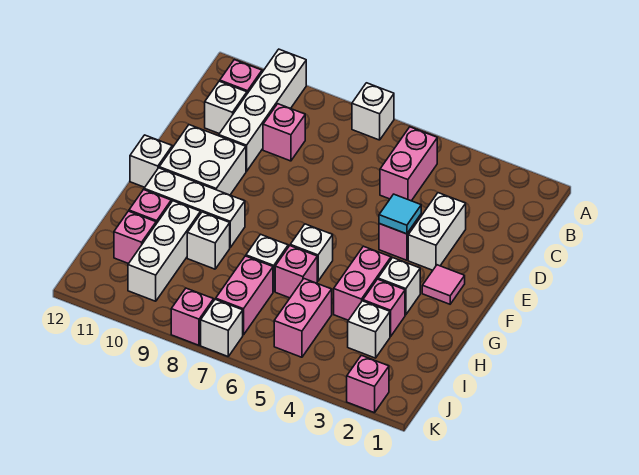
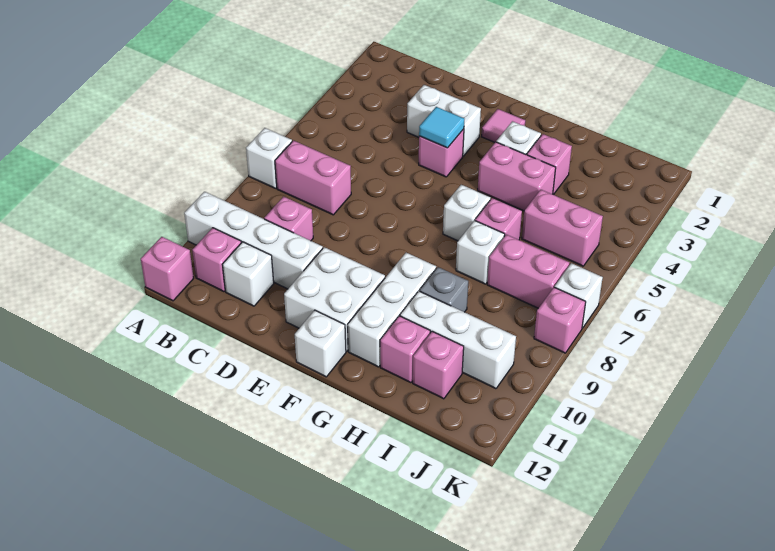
pink brick B5:C5 level 1 -> pink brick B7:C7 level 1
white brick H9 level 1 -> grey brick H9 level 1
white brick I3 level 1 -> none
pink brick K2 level 1 -> pink brick A12 level 1

